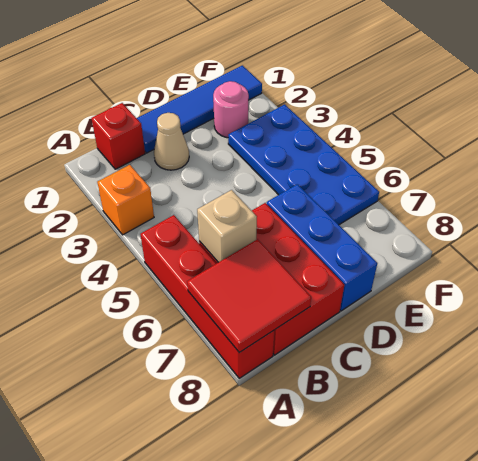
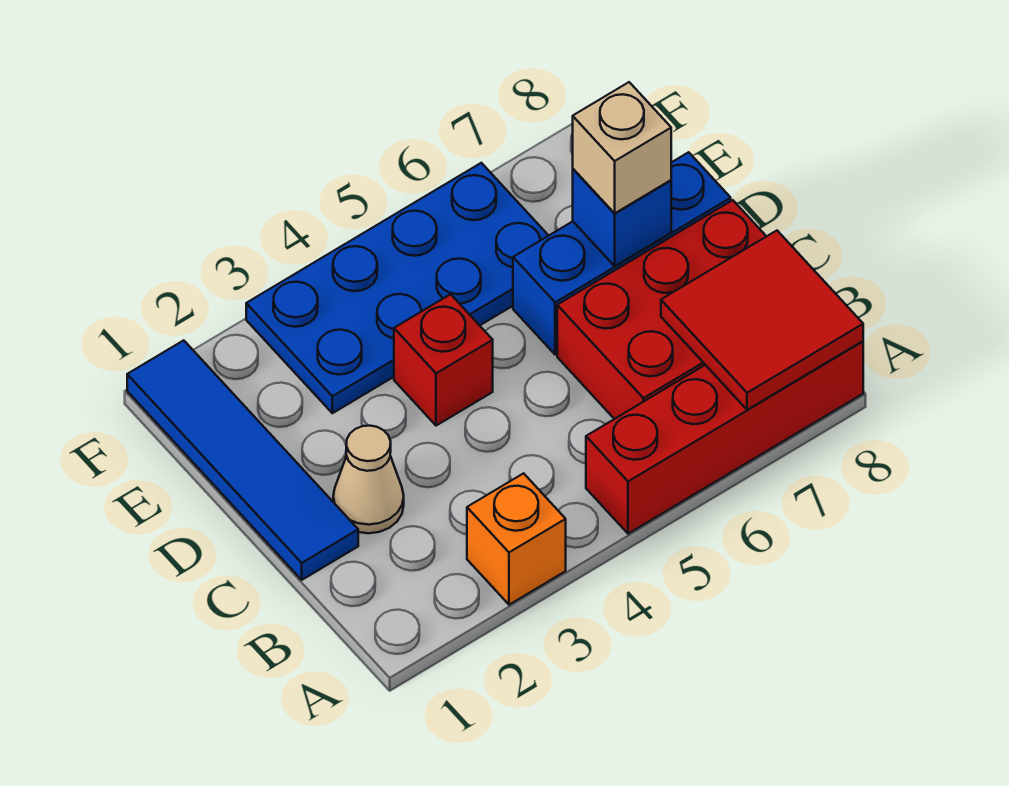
red brick B1 level 1 -> red brick D4 level 1
tan brick B6 level 2 -> tan brick D7 level 3
none -> blue brick D7 level 2
pink round brick E2 level 1 -> none

